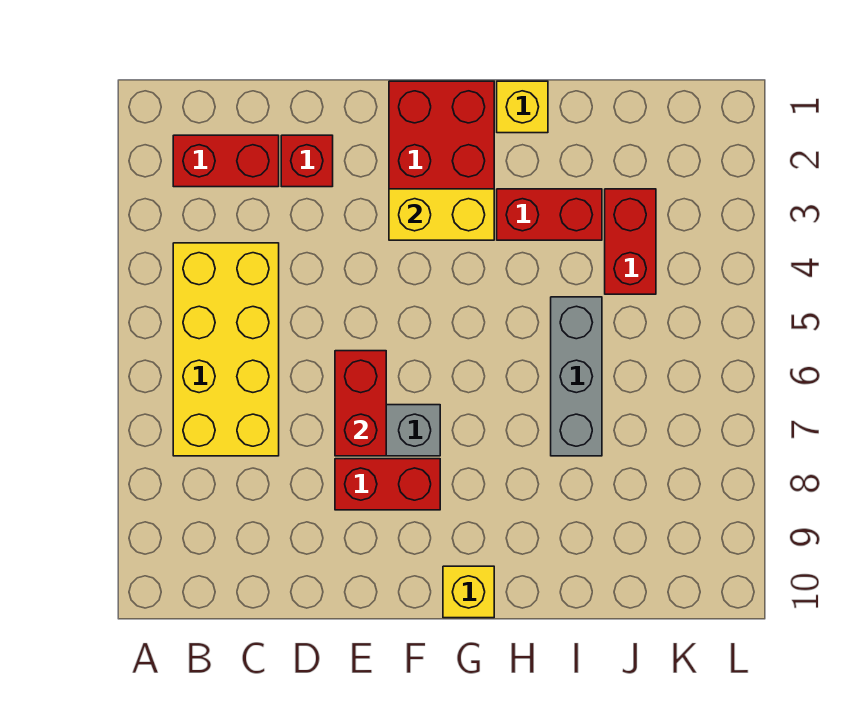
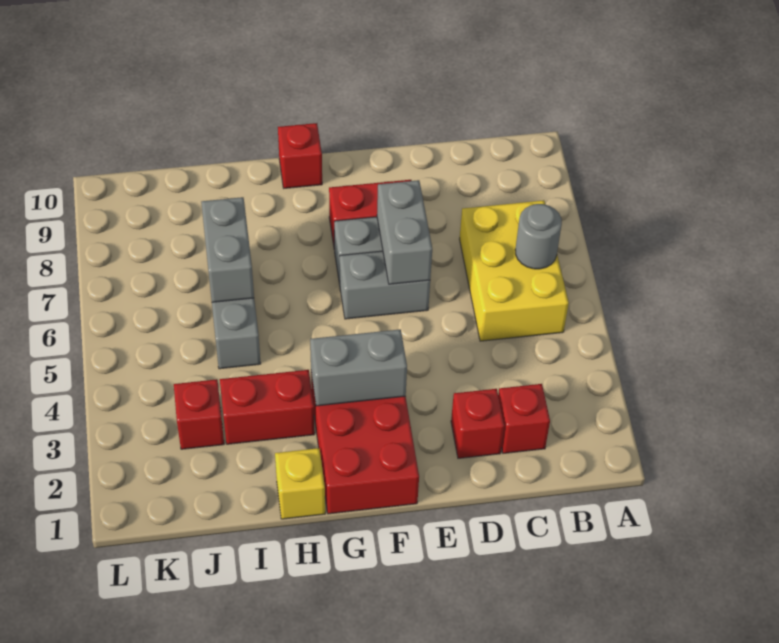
red brick B2:C2 level 1 -> red brick C2 level 1
yellow brick B4:C7 level 1 -> yellow brick B5:C7 level 1
none -> grey round brick B6 level 2
none -> grey brick E6:F6 level 1
red brick E6:E7 level 2 -> grey brick E6:E7 level 2
yellow brick F3:G3 level 2 -> grey brick F3:G3 level 2
yellow brick G10 level 1 -> red brick G10 level 1
none -> grey brick I6:I7 level 2
red brick J3:J4 level 1 -> red brick J3 level 1

